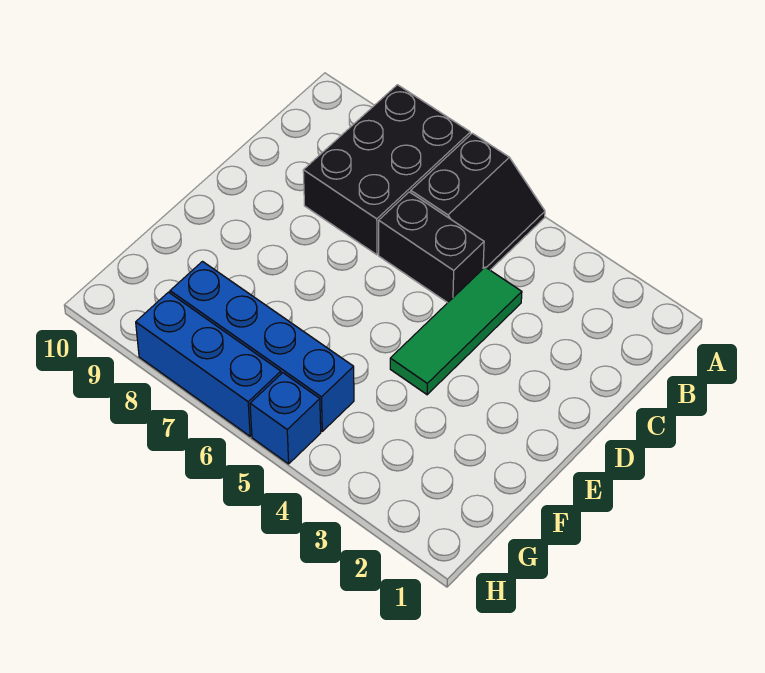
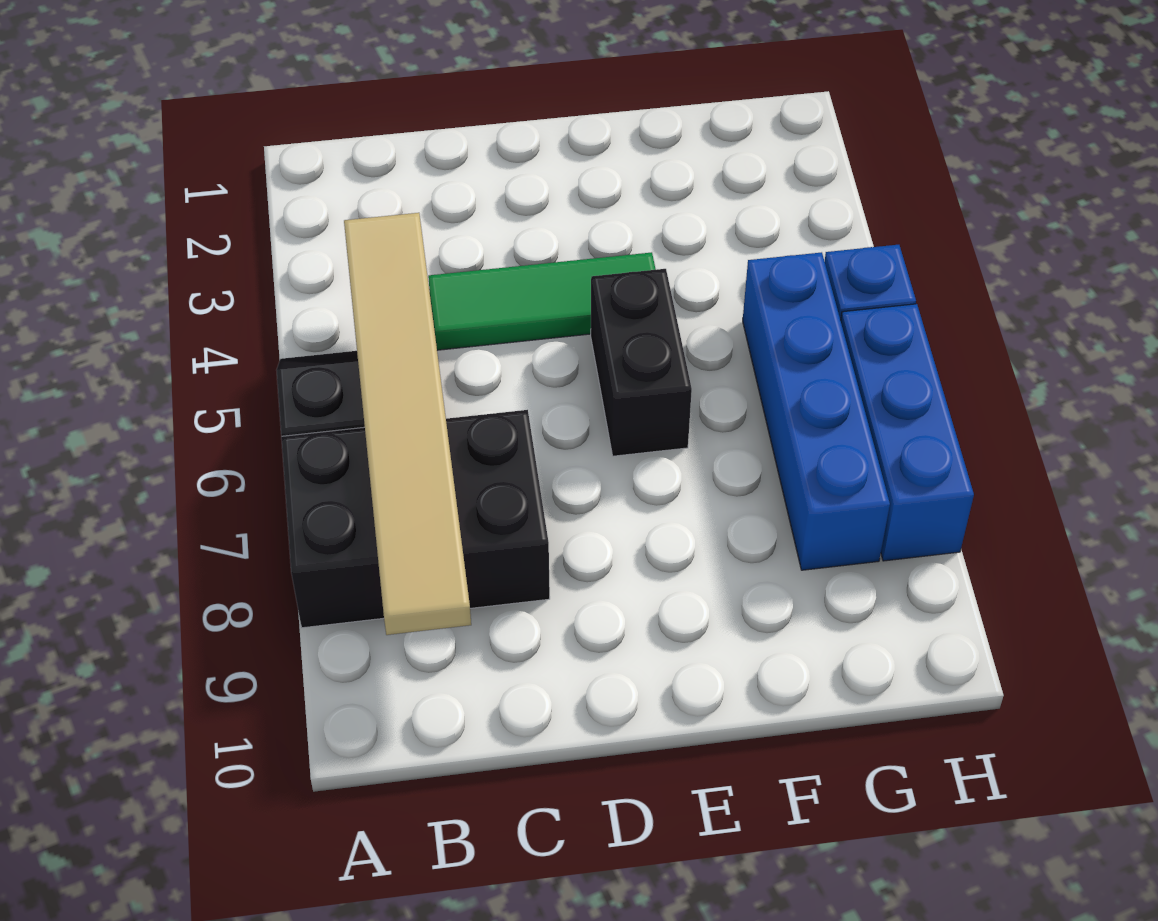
none -> tan tile B4:B9 level 2
black brick C5:C6 level 1 -> black brick E5:E6 level 1

